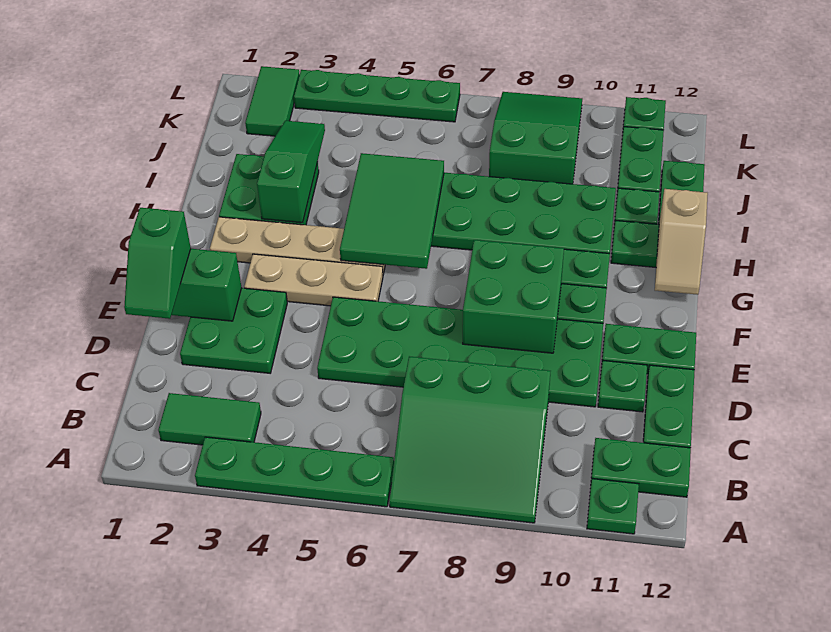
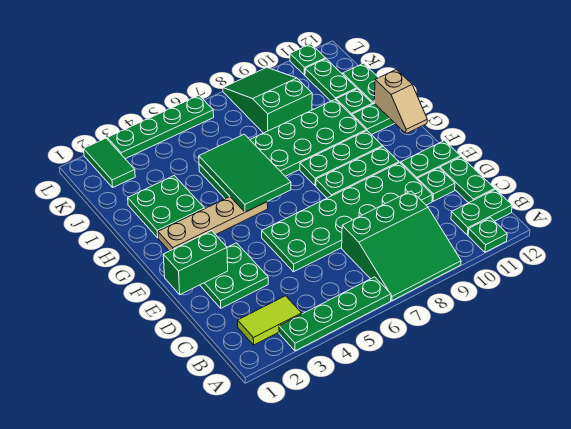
green tile B2:B3 level 1 -> lime tile B2:B3 level 1
green slope D1:E1 level 3 top E -> none
green brick E8:F9 level 2 -> none
tan plate F3:F5 level 1 -> none
green slope H3:J3 level 2 top H -> none

